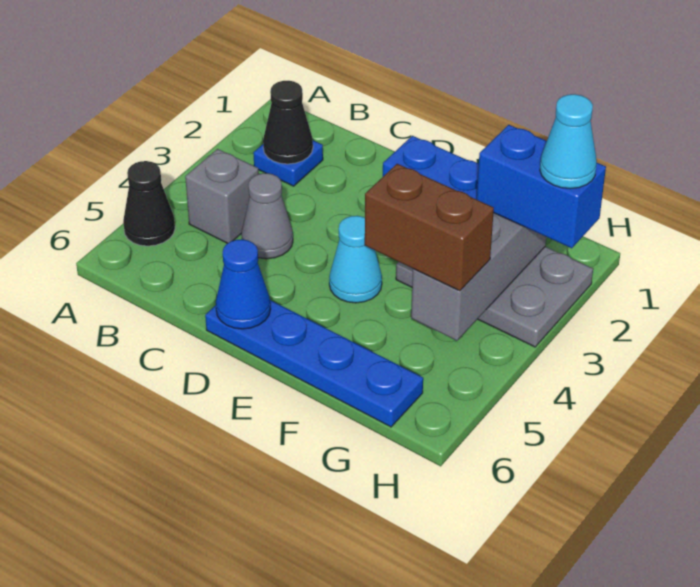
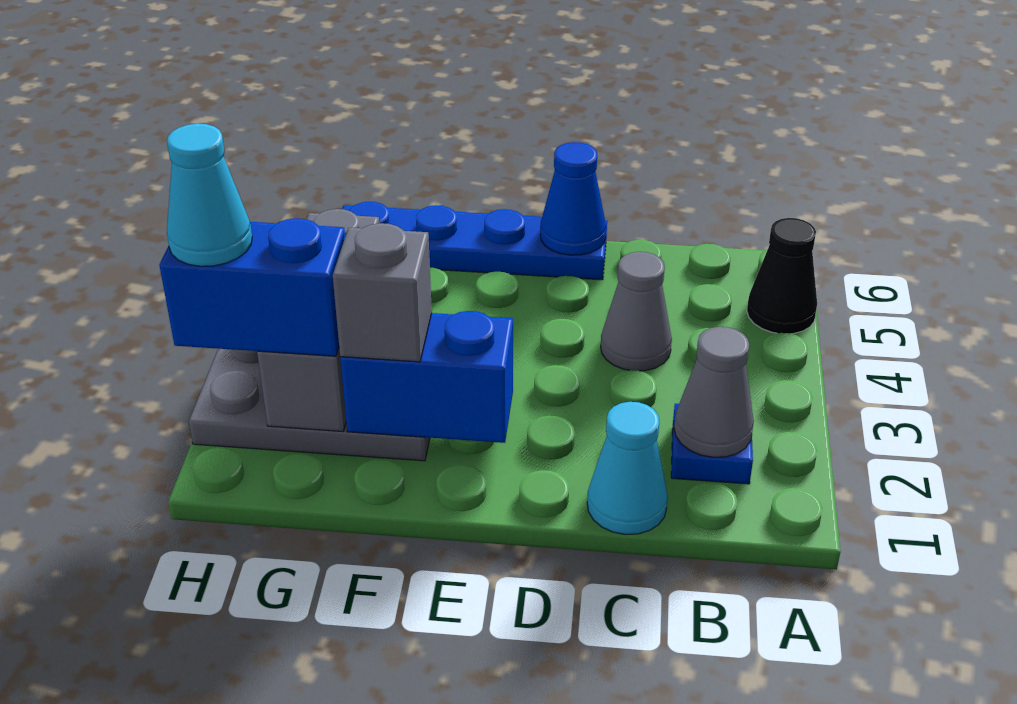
black cone B2 level 2 -> grey cone B2 level 2
grey brick B4 level 1 -> grey brick F2 level 3
cyan cone E4 level 1 -> cyan cone C1 level 1
brown brick F4:G4 level 3 -> none

